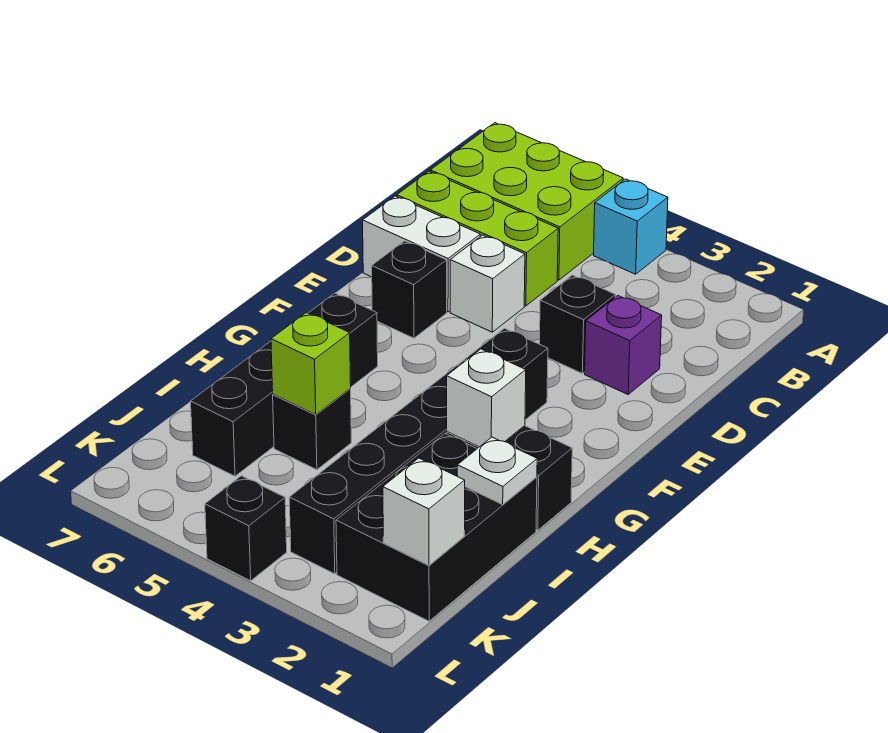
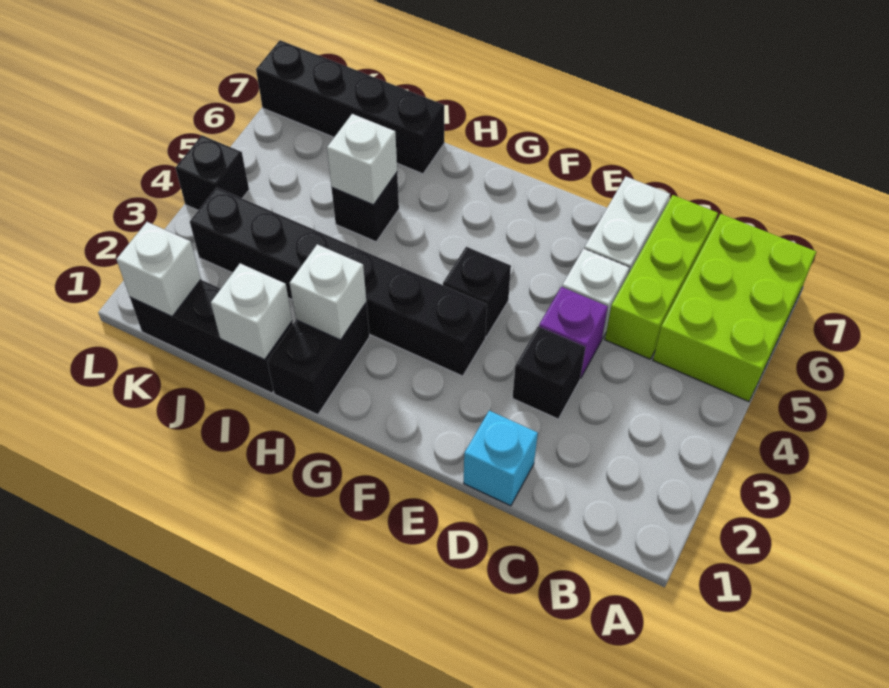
cyan brick A4 level 1 -> cyan brick D1 level 1
purple brick D2 level 1 -> purple brick D4 level 1
black brick E6 level 1 -> black brick F4 level 1
black brick G6:J6 level 1 -> black brick I7:L7 level 1
black brick I1:K2 level 1 -> black brick I1:K1 level 1
white plate I1 level 2 -> white brick I1 level 2
lime brick I5 level 2 -> white brick I5 level 2

